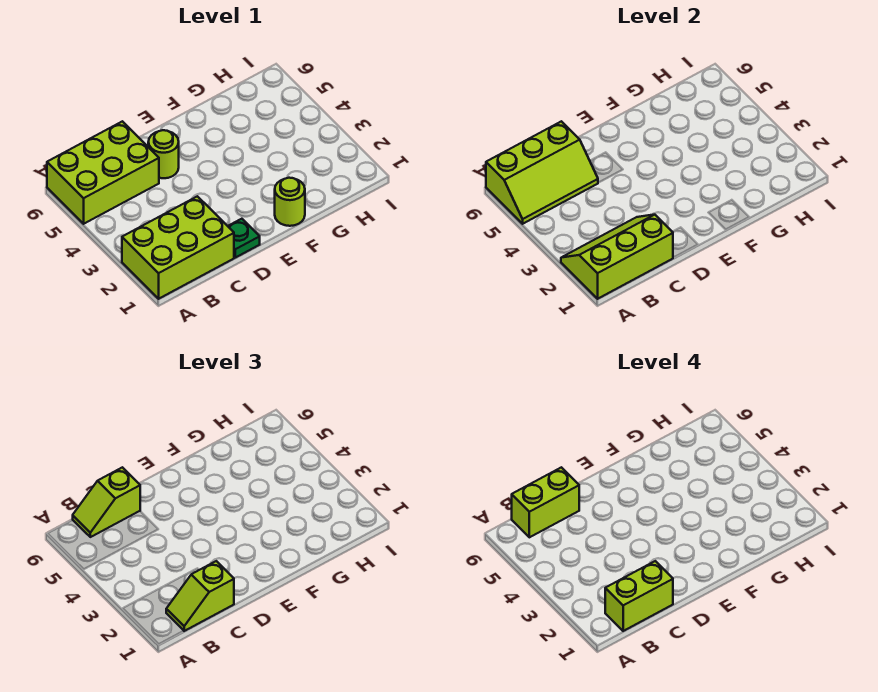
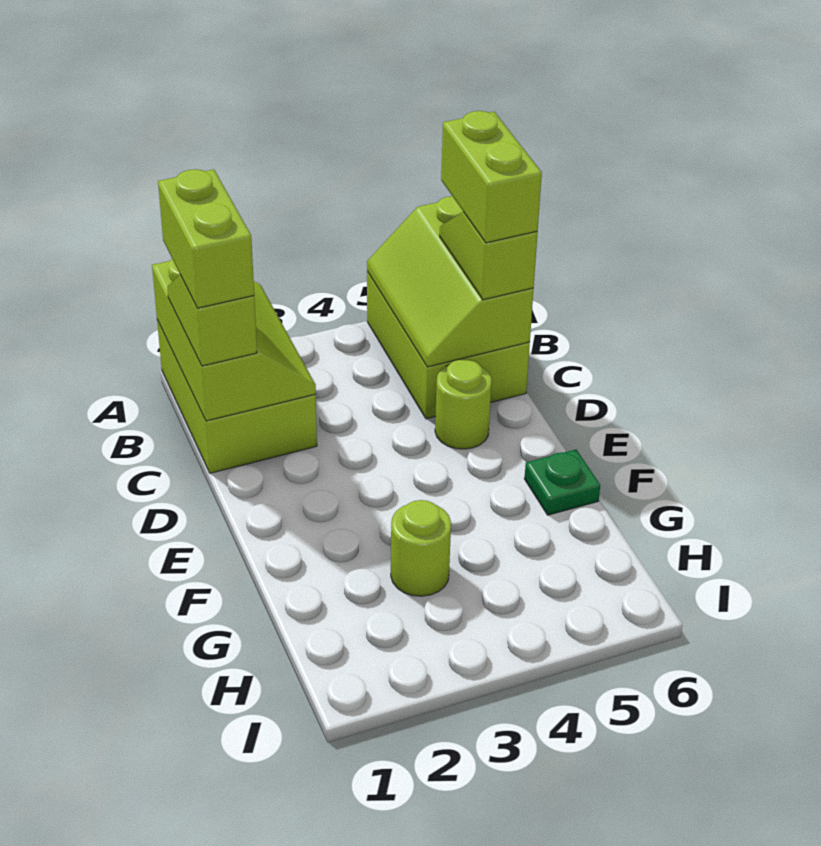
green plate D1 level 1 -> green plate F6 level 1
lime round brick F1 level 1 -> lime round brick G3 level 1

